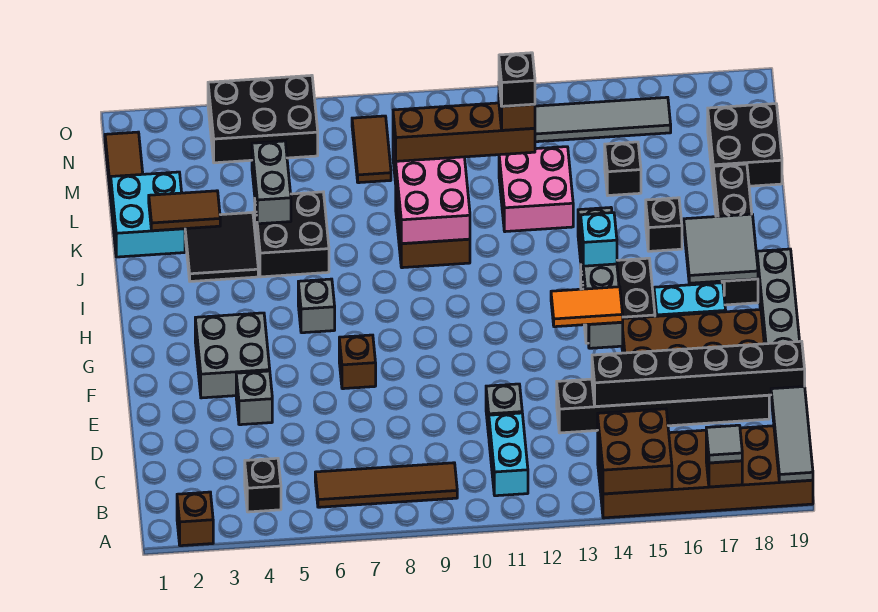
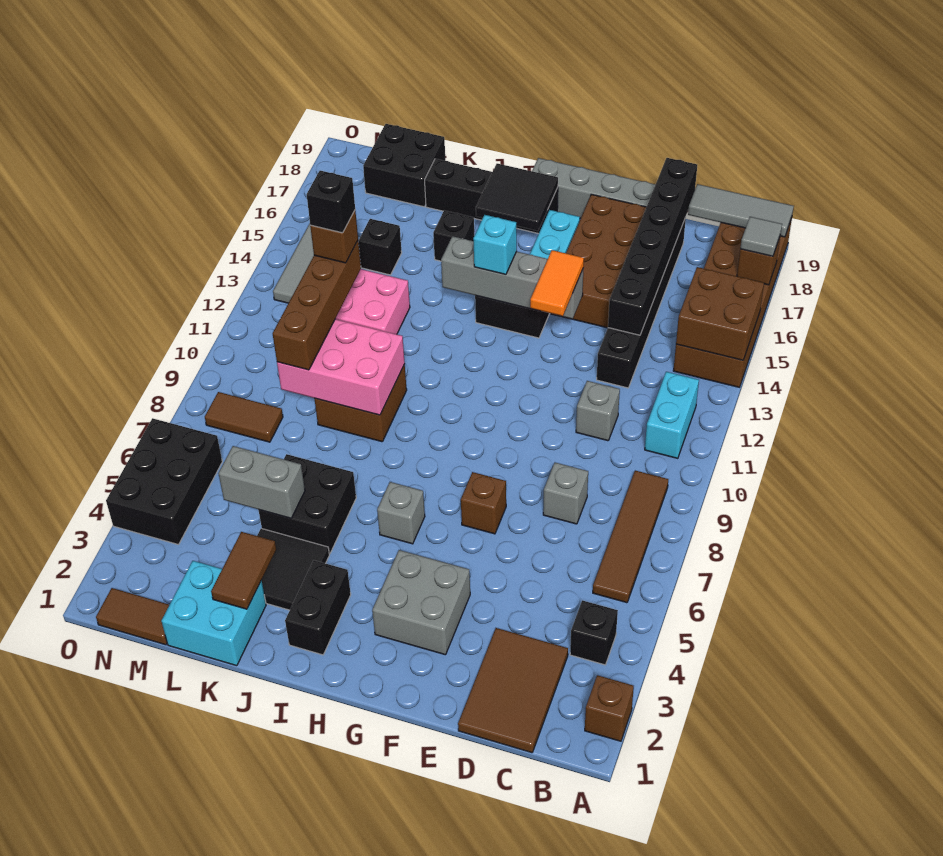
cyan brick B11:C11 level 1 -> cyan brick B11:B12 level 1
none -> brown tile C1:D3 level 1
grey brick E4 level 1 -> grey brick D8 level 1
grey tile H17:I18 level 2 -> black tile H17:I18 level 2
none -> black brick I2:I3 level 1

